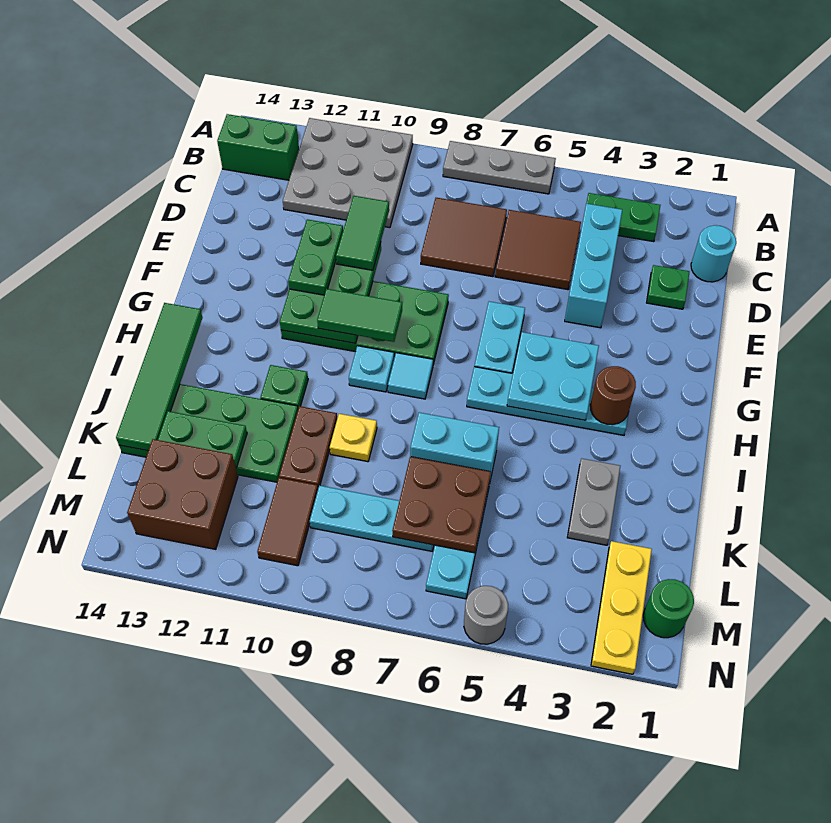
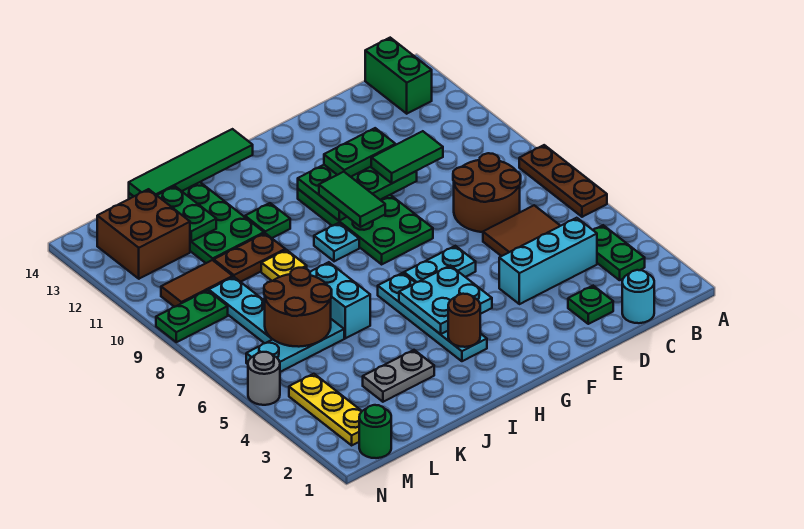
grey plate A6:A8 level 1 -> brown plate A6:A8 level 1
grey plate A10:C12 level 1 -> none
brown tile C7:D8 level 1 -> brown round brick C7:D8 level 1
cyan tile H8 level 1 -> none
brown plate K6:L7 level 2 -> brown round brick K6:L7 level 2
yellow plate L2:N2 level 1 -> yellow plate M2:M4 level 1
none -> green plate M9:N9 level 1

